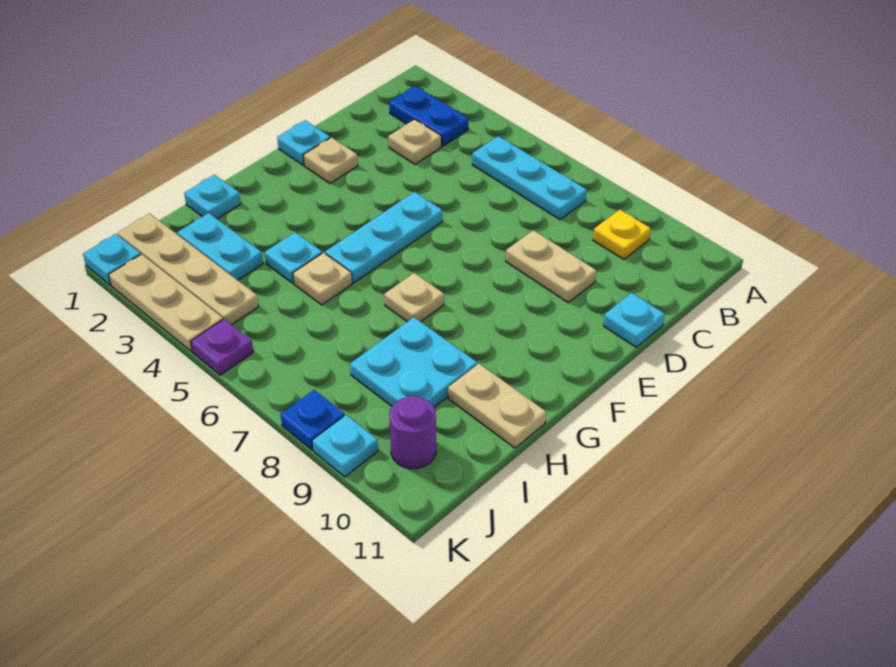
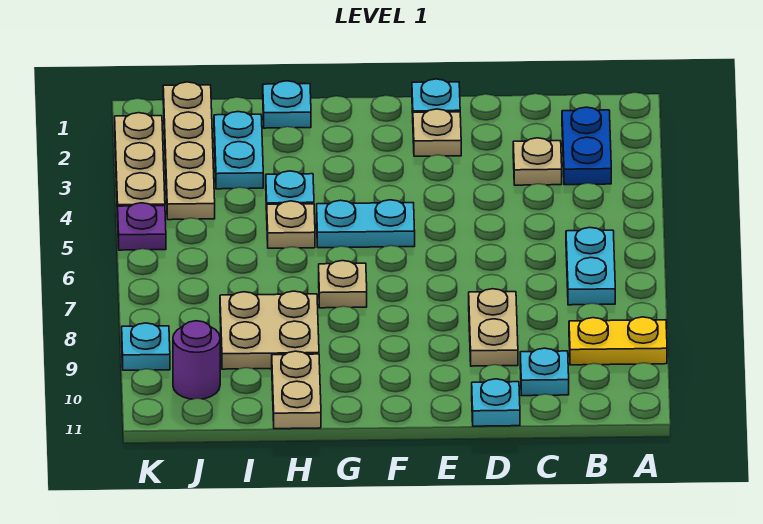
cyan plate B5:B7 level 1 -> cyan plate B6:B7 level 1
yellow plate B9 level 1 -> yellow plate A9:B9 level 1
cyan plate E5:G5 level 1 -> cyan plate F5:G5 level 1
cyan plate H8:I9 level 1 -> tan plate H8:I9 level 1
cyan plate K1 level 1 -> cyan plate C10 level 1
blue plate K8 level 1 -> none

